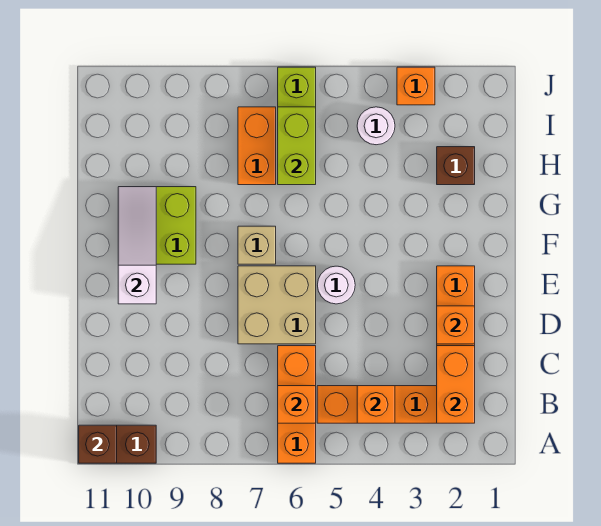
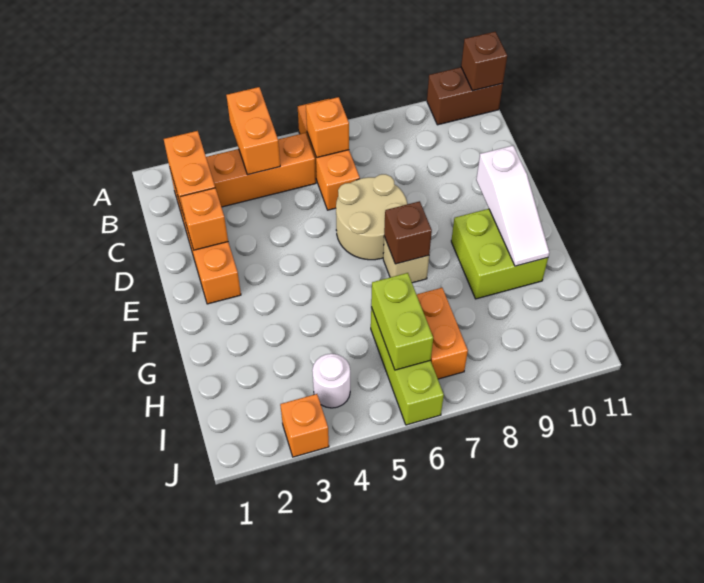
orange brick B4 level 2 -> orange brick A4:B4 level 2
tan brick D6:E7 level 1 -> tan round brick D6:E7 level 1
white round brick E5 level 1 -> none
brown brick H2 level 1 -> brown brick F7 level 2

